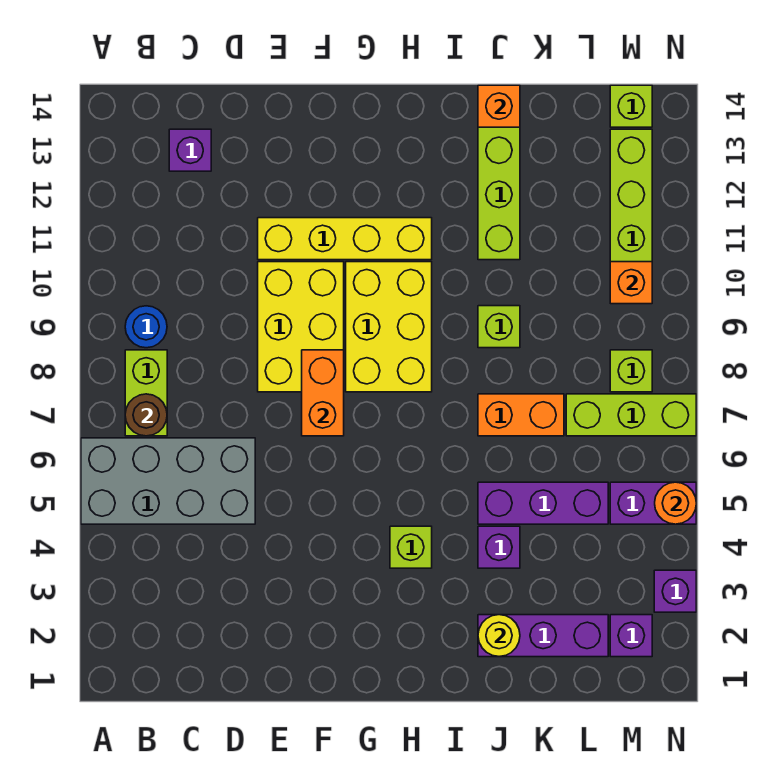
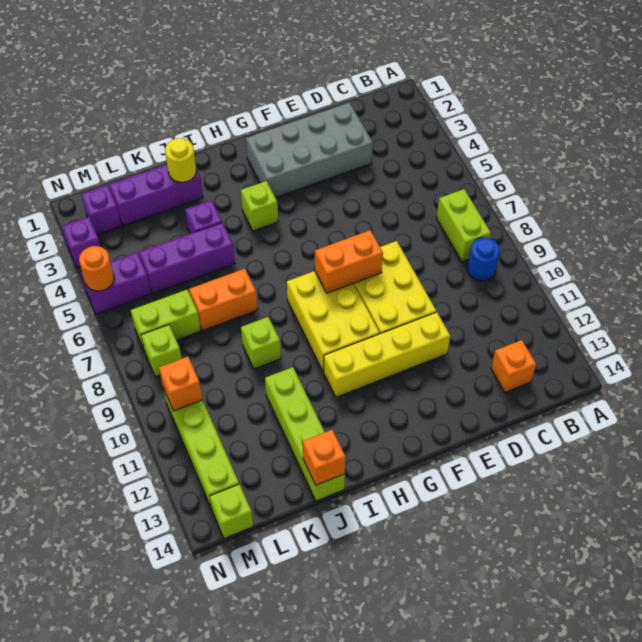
grey brick A5:D6 level 1 -> grey brick D2:G3 level 1
brown round brick B7 level 2 -> none
purple brick C13 level 1 -> orange brick C13 level 1
orange brick F7:F8 level 2 -> orange brick F8:G8 level 2
lime brick L7:N7 level 1 -> lime brick L7:M7 level 1

